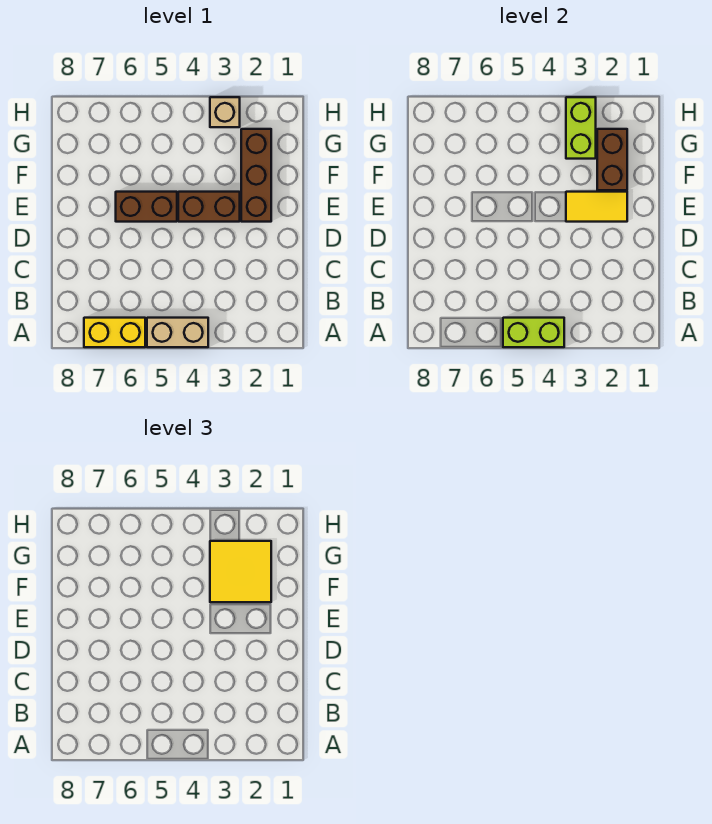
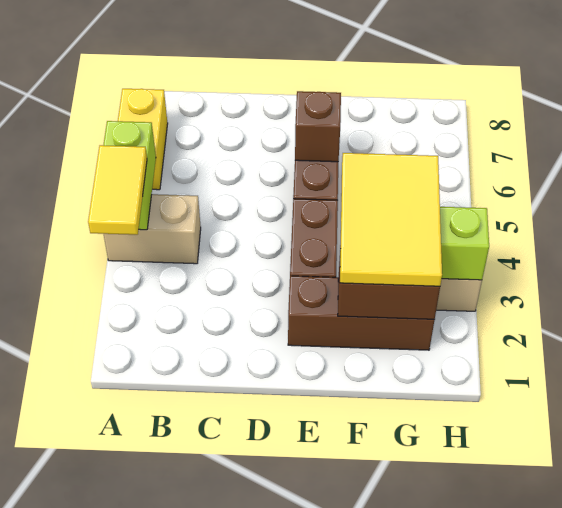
tan brick A4:A5 level 1 -> tan brick A4:B4 level 1
yellow tile E2:E3 level 2 -> yellow tile A3:A4 level 3
none -> brown brick E6 level 2
yellow tile F2:G3 level 3 -> yellow tile F2:G4 level 3

